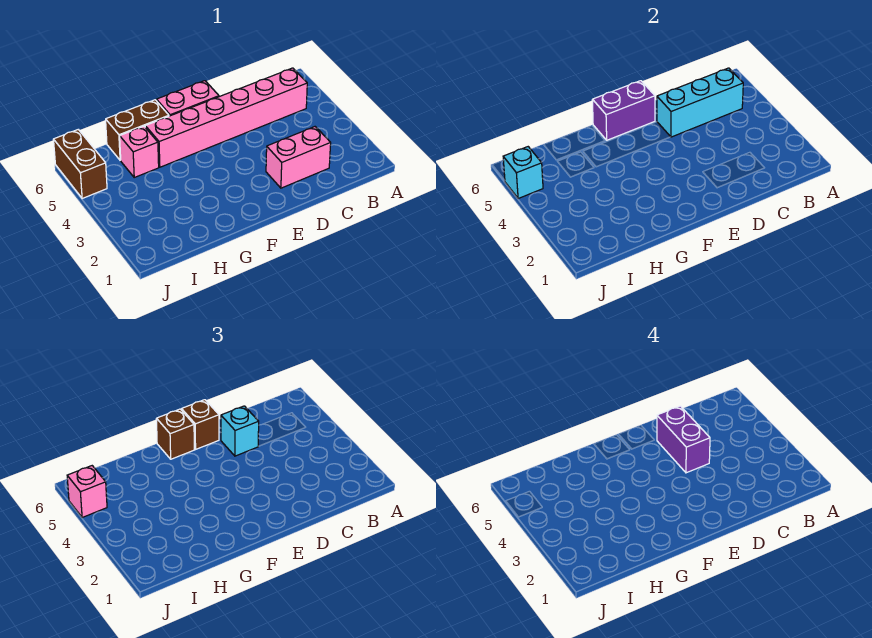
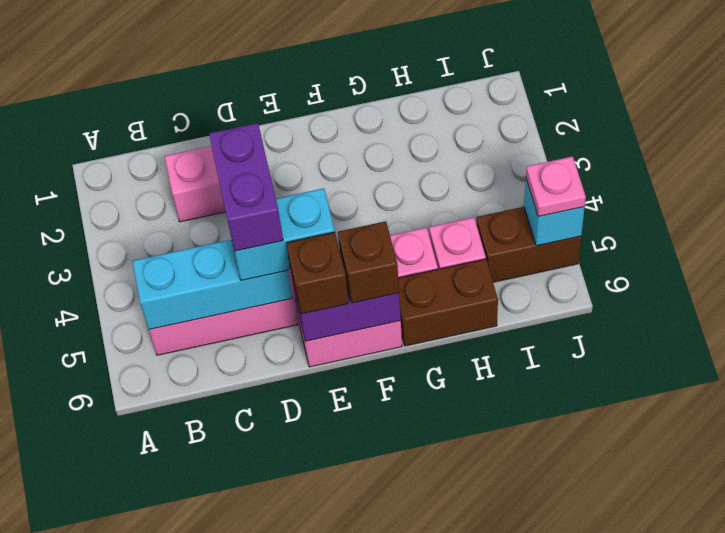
cyan brick D5 level 3 -> cyan brick D5:E5 level 3
brown brick J5:J6 level 1 -> brown brick I5:J5 level 1
pink brick J5 level 3 -> pink plate J5 level 3

